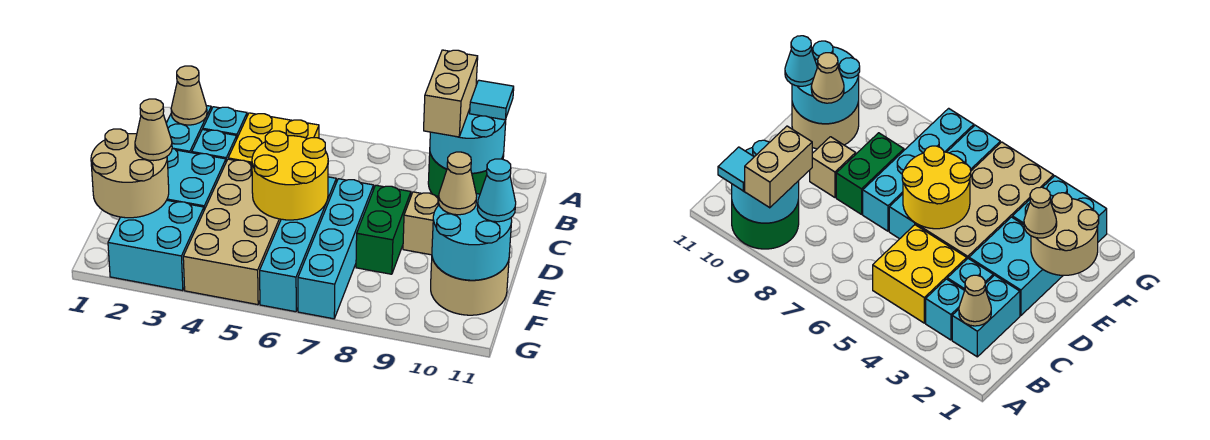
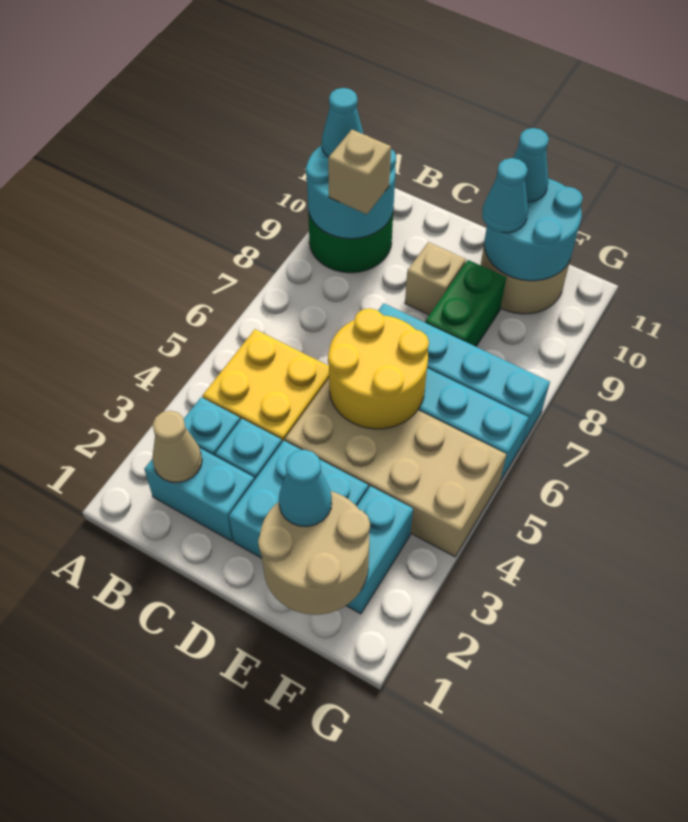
tan brick A9:B9 level 3 -> tan brick B9 level 3
cyan tile A10 level 3 -> cyan cone A10 level 3
green brick D8:E8 level 1 -> green brick E8:E9 level 1
tan cone E2 level 3 -> cyan cone E2 level 3
tan cone E10 level 3 -> cyan cone E10 level 3
cyan brick F2:G3 level 1 -> cyan brick F2:F3 level 1

